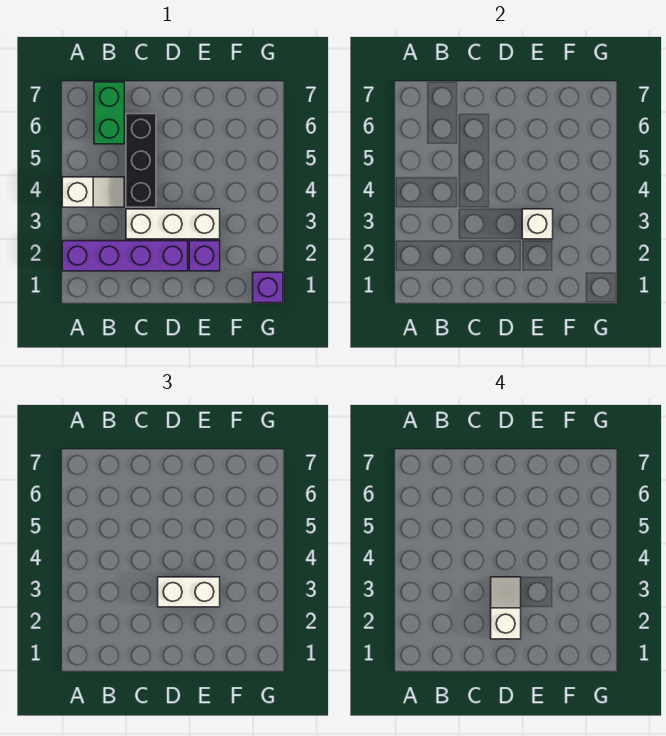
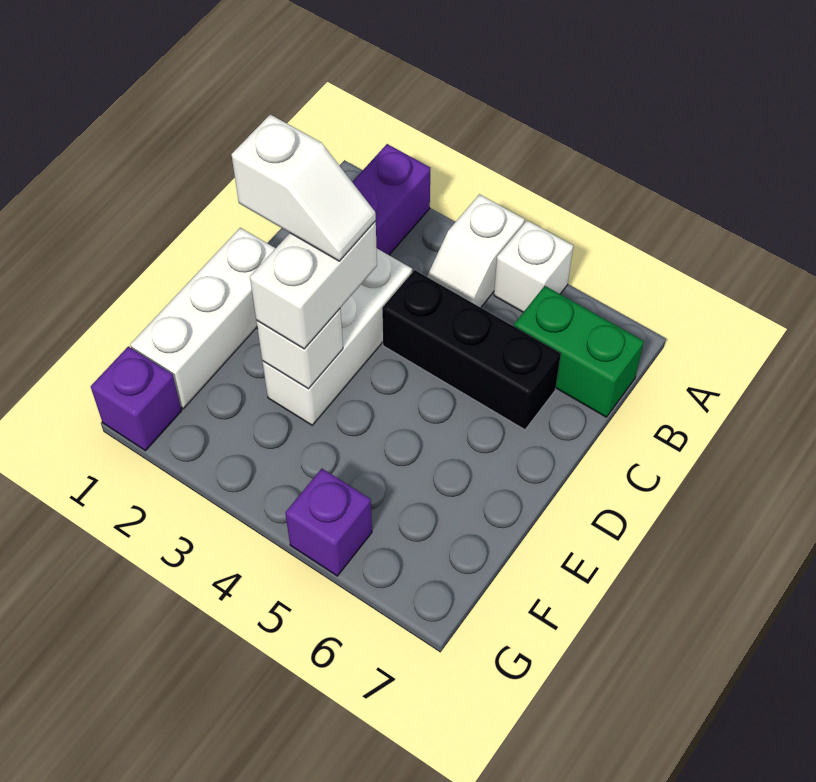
none -> white brick A5 level 1
none -> white brick D1:F1 level 1
purple brick E2 level 1 -> purple brick G5 level 1

